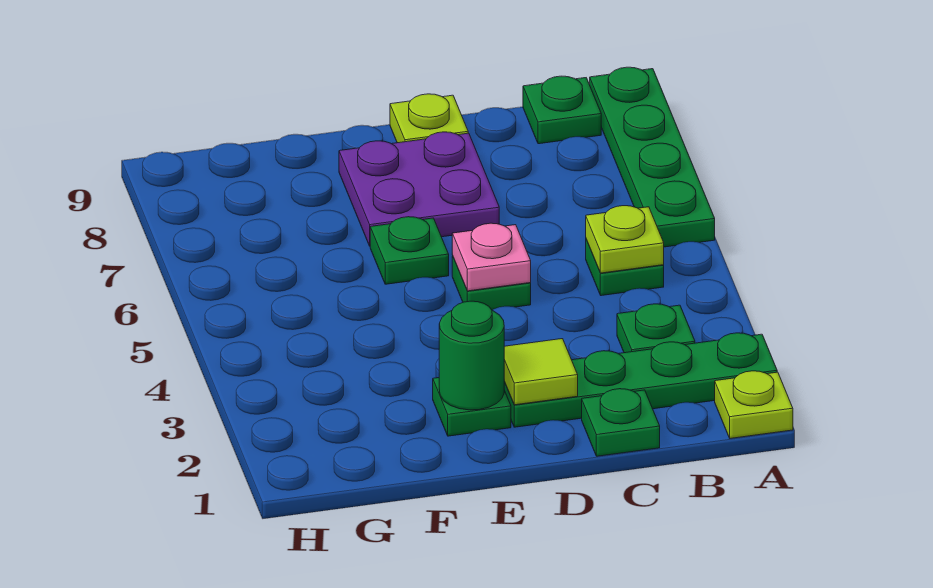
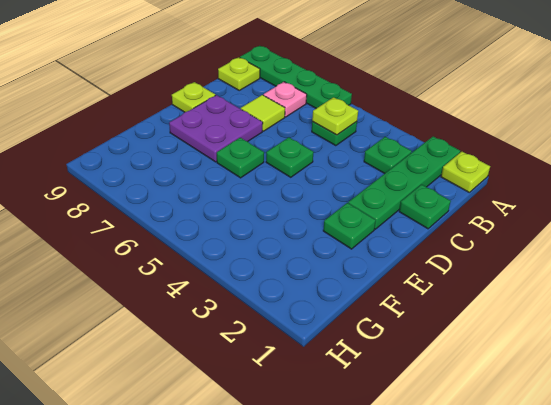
green plate B9 level 1 -> lime plate B9 level 1
lime tile D2 level 2 -> lime tile C7 level 1
pink plate D5 level 2 -> pink plate B7 level 1
green round brick E2 level 2 -> none

